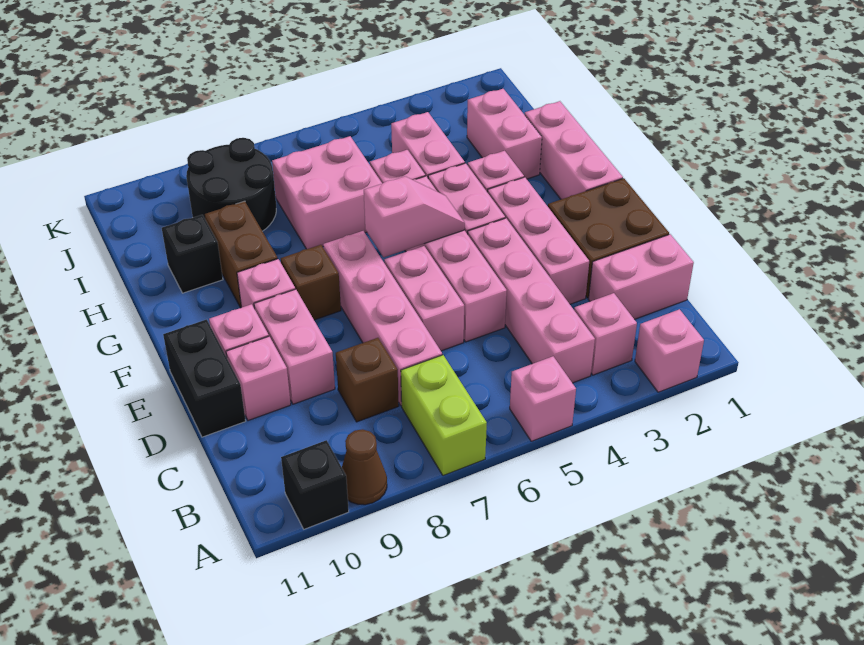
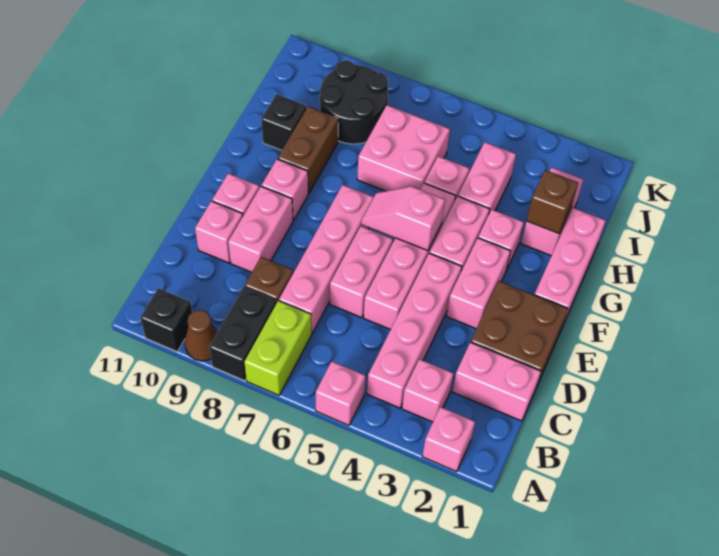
pink brick D3:F3 level 1 -> pink brick E3:F3 level 1
black brick D11:E11 level 1 -> black brick A8:B8 level 1
pink slope F5:F6 level 2 top 6 -> pink slope F5:F6 level 2 top 5
brown brick F8 level 1 -> brown brick H2 level 2

